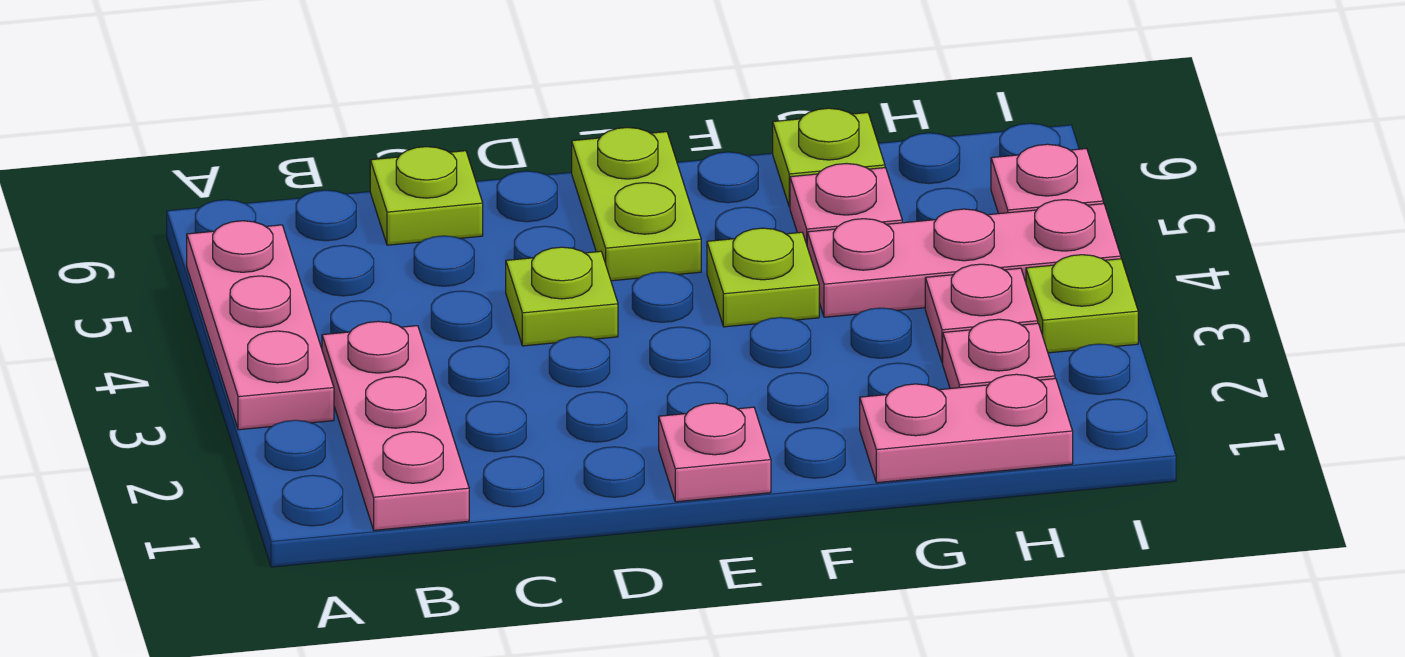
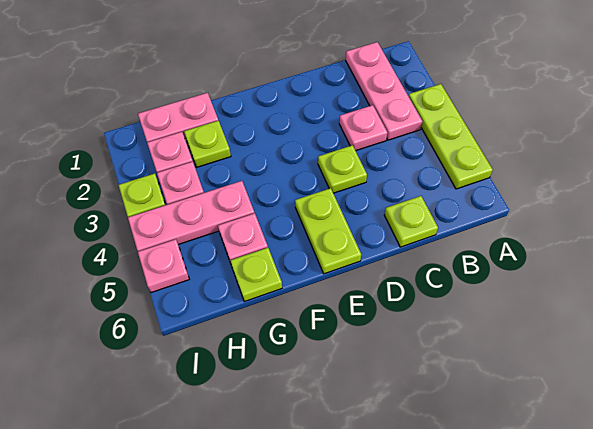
pink plate A3:A5 level 1 -> lime plate A3:A5 level 1
pink plate E1 level 1 -> pink plate C3 level 1
lime plate F4 level 1 -> lime plate G2 level 1

